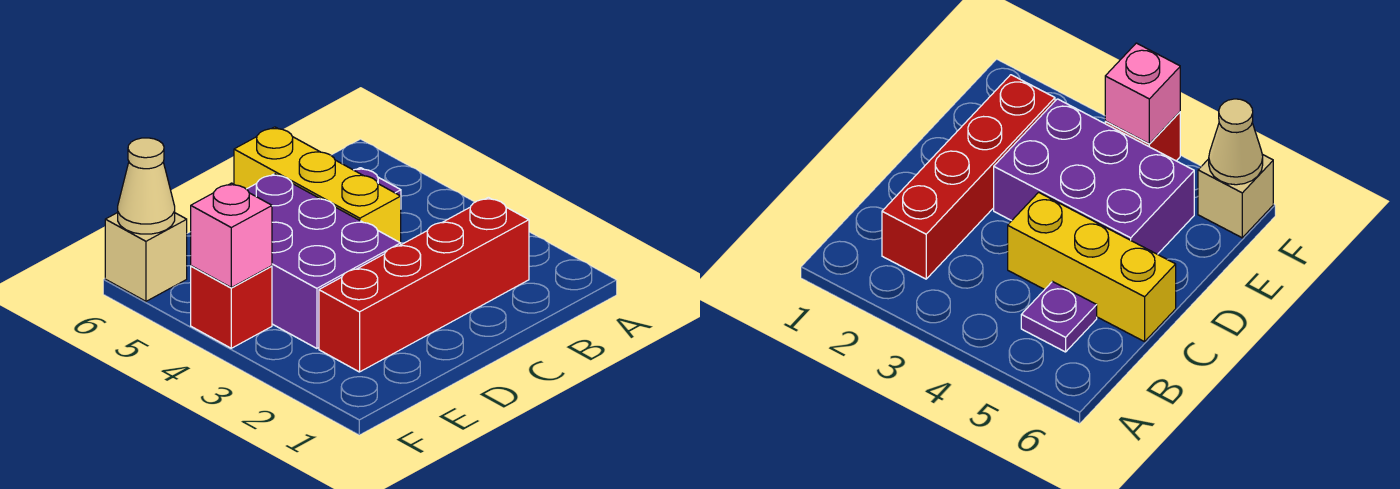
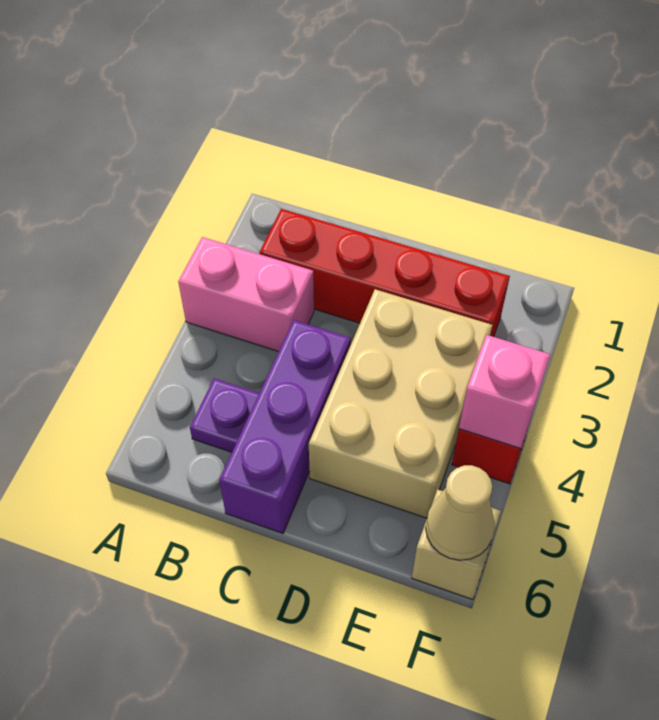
none -> pink brick A3:B3 level 1
yellow brick C4:C6 level 1 -> purple brick C4:C6 level 1
purple brick D3:E5 level 1 -> tan brick D3:E5 level 1

